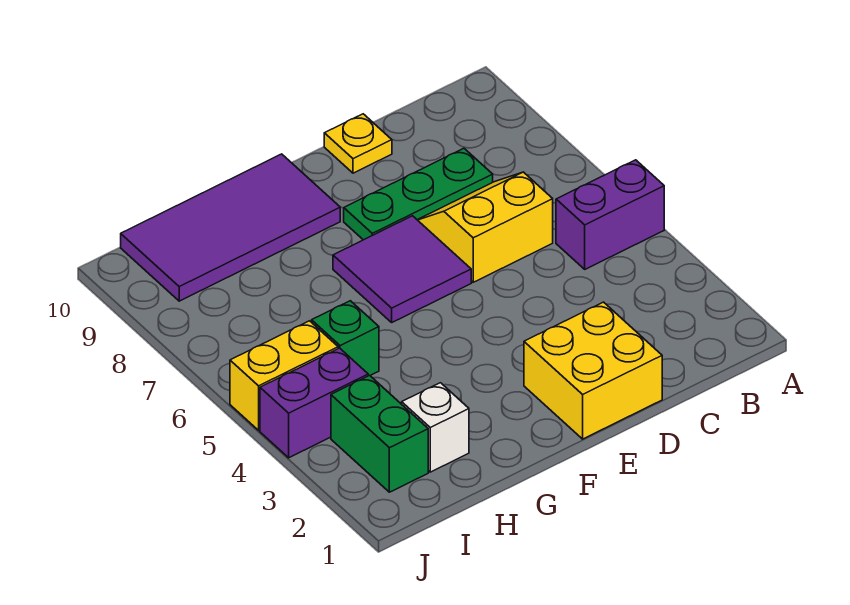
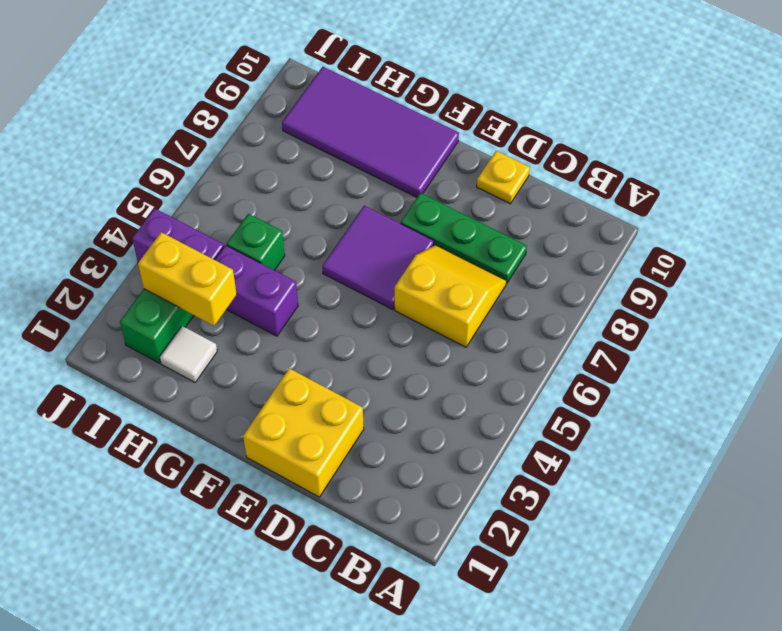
purple brick A5:B5 level 1 -> purple brick G4:H4 level 1
white brick H2 level 1 -> white tile H2 level 1
yellow brick I5:J5 level 1 -> yellow brick H3:I3 level 2

